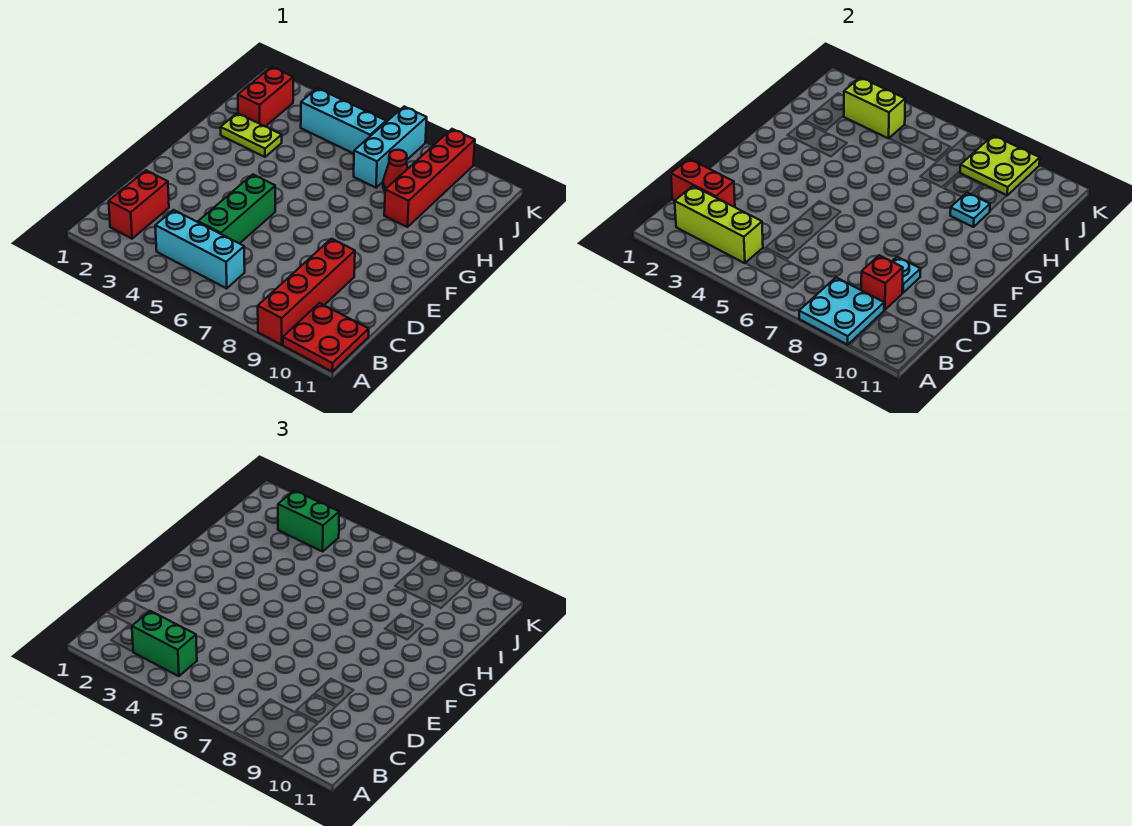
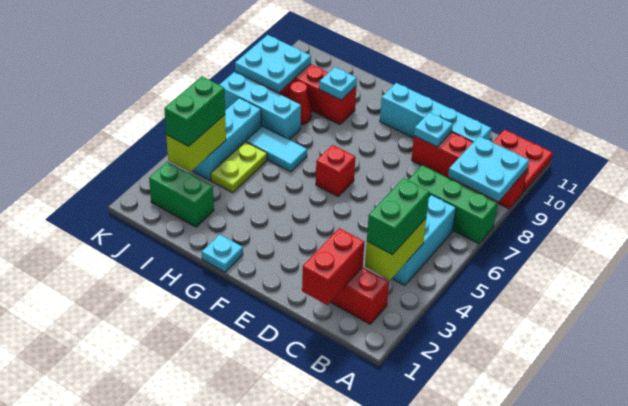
lime brick B2:B4 level 2 -> lime brick B3:B4 level 2
green brick C5:E5 level 1 -> green brick A7:C7 level 1
red brick C9 level 2 -> red brick F6 level 1
none -> cyan brick C10:F10 level 1
none -> cyan plate G1 level 1
lime plate H2:H3 level 1 -> lime plate I4:I5 level 1
none -> cyan tile H6:I6 level 1
red brick I2:J2 level 1 -> green brick I2:J2 level 1
lime plate J8:K9 level 2 -> cyan plate J8:K9 level 2

